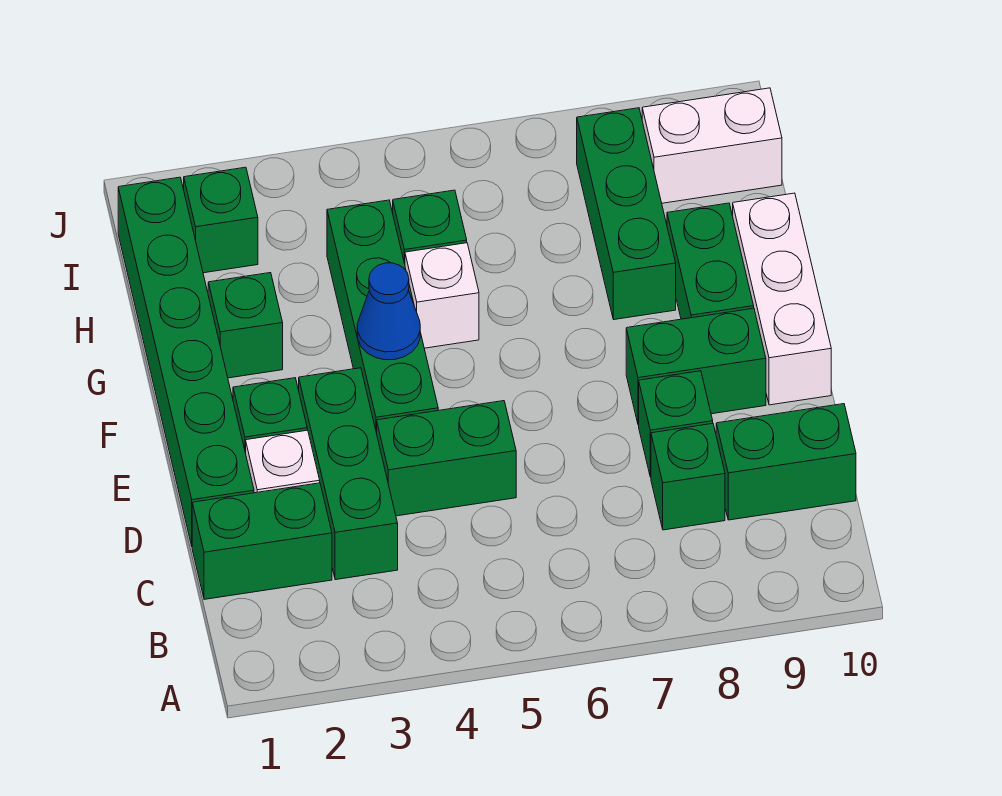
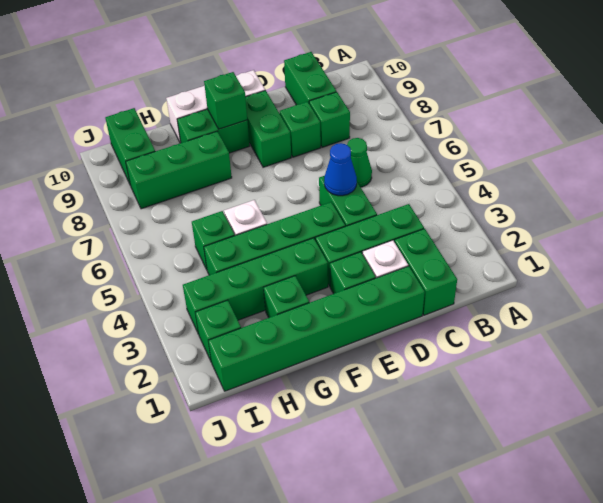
none -> green cone C6 level 1
none -> green brick F3:I3 level 1
blue cone F4 level 2 -> blue cone D5 level 2
none -> green brick F9 level 2
white brick I9:I10 level 1 -> green brick I9:I10 level 1

